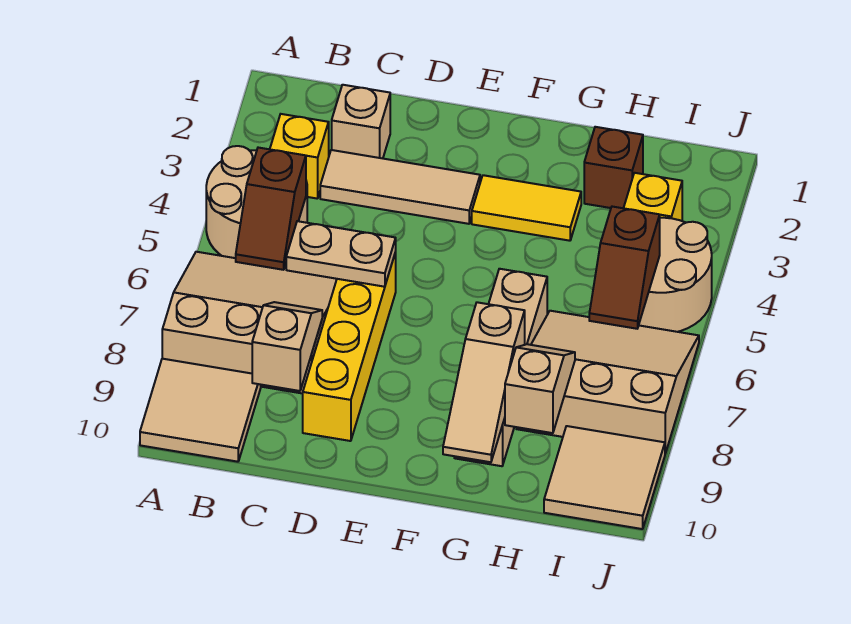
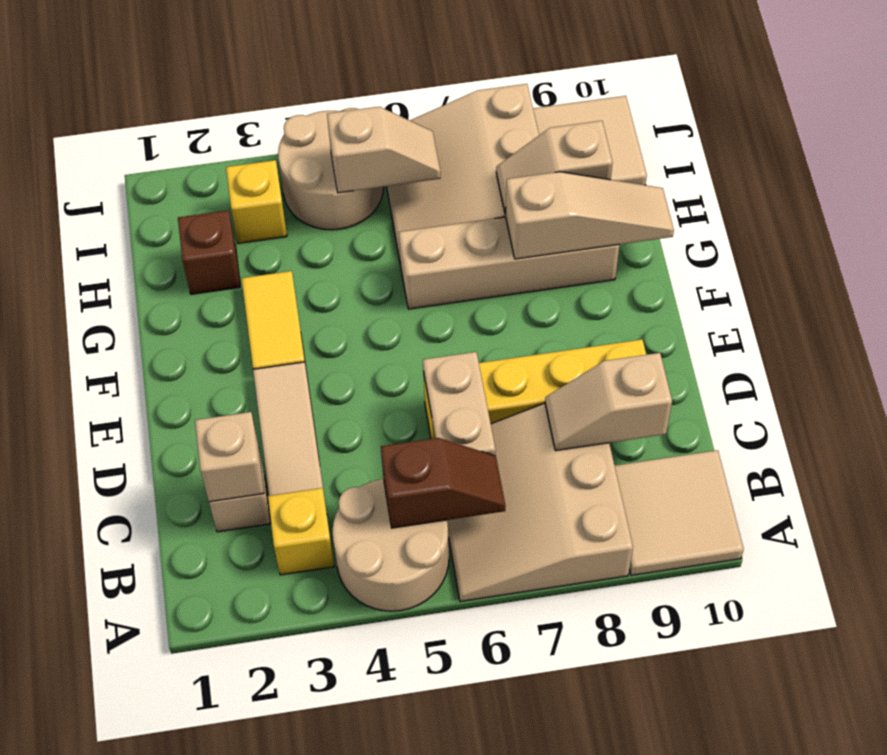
none -> tan brick C2 level 2
brown slope I5:I6 level 2 top 5 -> tan slope I5:I6 level 2 top 5

